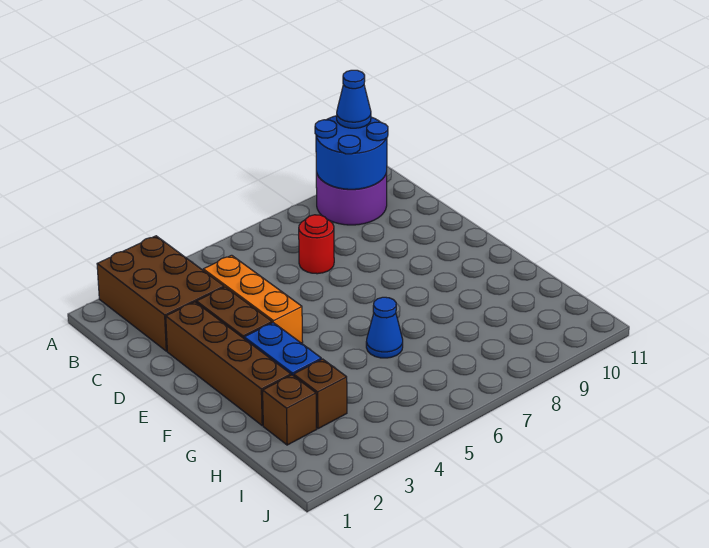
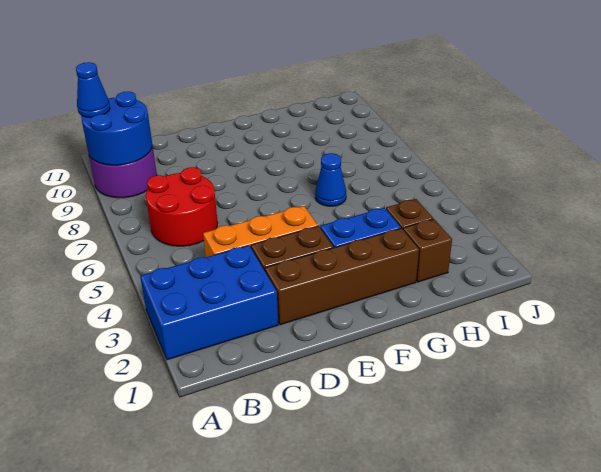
brown brick A2:C3 level 1 -> blue brick A2:C3 level 1
red round brick C7 level 1 -> red round brick B6:C7 level 1

